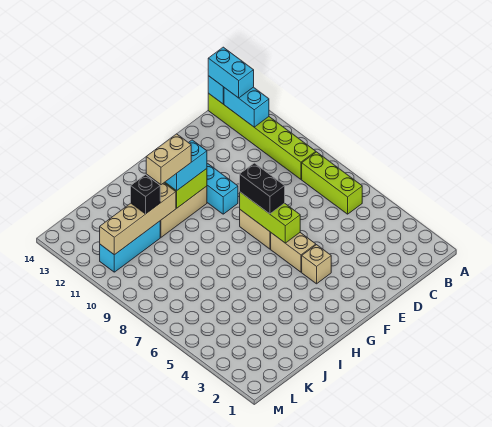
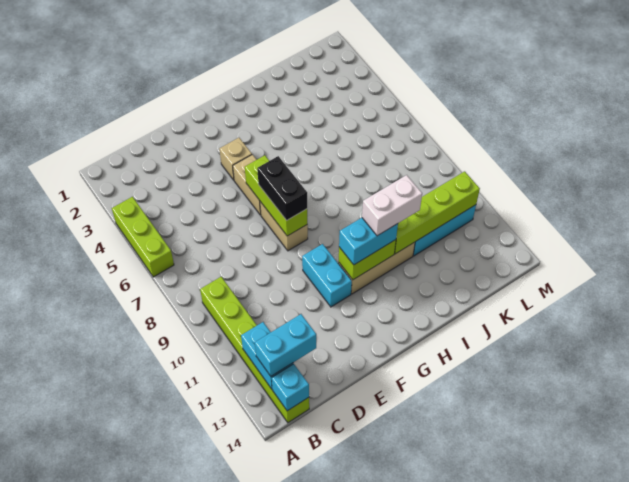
lime brick B6:B8 level 1 -> lime brick A4:A6 level 1
cyan brick B13:B14 level 3 -> cyan brick B13:C13 level 3
tan brick H11:I11 level 4 -> white brick H11:I11 level 4
tan brick I11:L11 level 2 -> lime brick I11:L11 level 2
black brick J11 level 3 -> none

